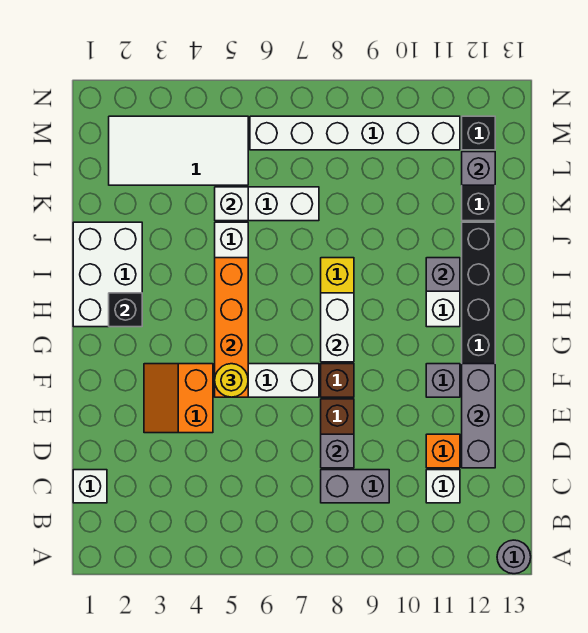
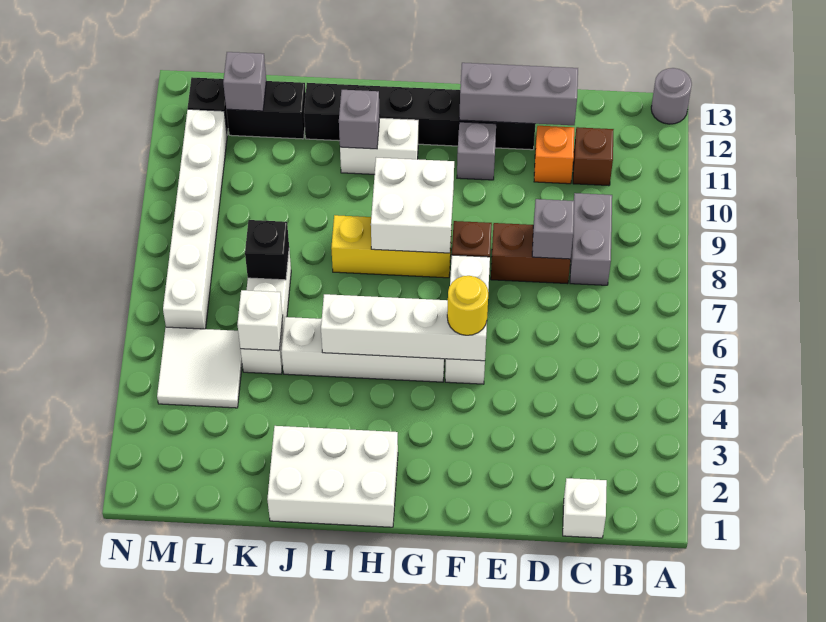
white brick C11 level 1 -> brown brick C11 level 1
orange slope E3:F4 level 1 top 4 -> none
orange brick F5:I5 level 2 -> white brick F5:I5 level 2
white brick G8:H8 level 2 -> white brick G8:H9 level 2
black brick H2 level 2 -> black brick K7 level 2
white tile L2:M5 level 1 -> white tile L4:M5 level 1

